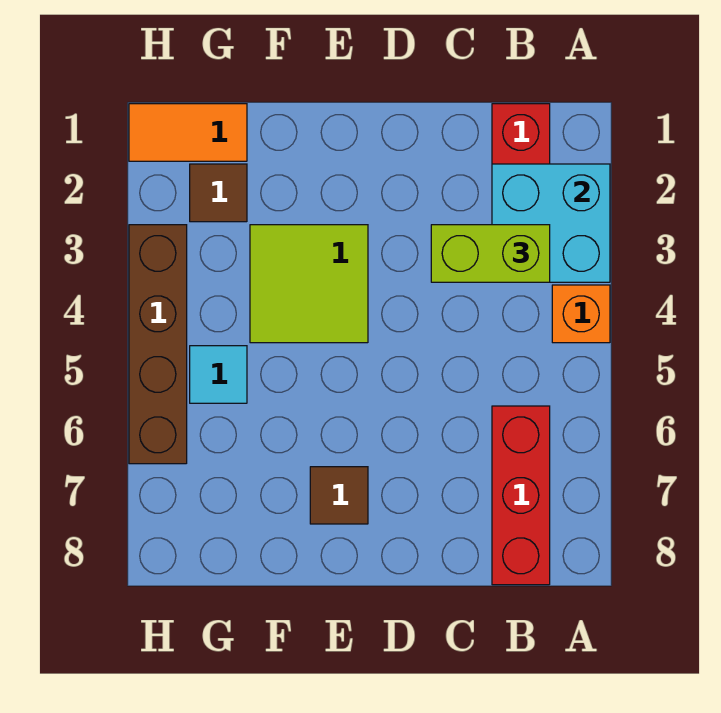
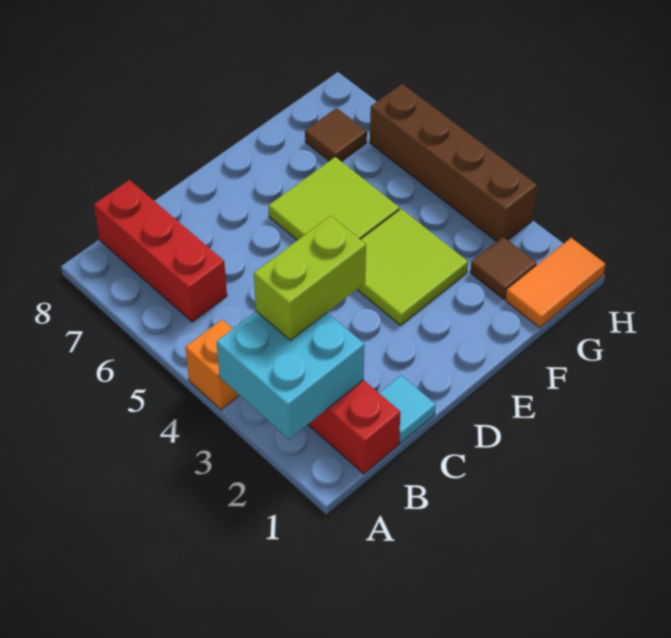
none -> lime tile E5:F6 level 1
brown tile E7 level 1 -> brown tile G7 level 1
cyan tile G5 level 1 -> cyan tile C1 level 1

